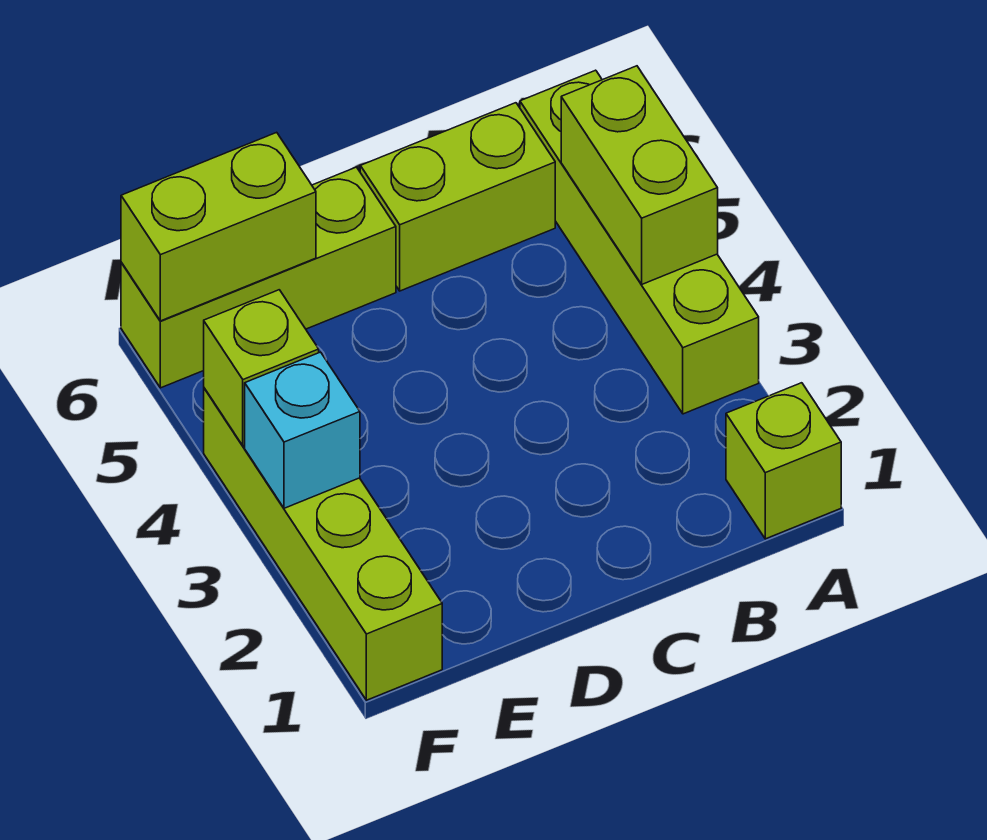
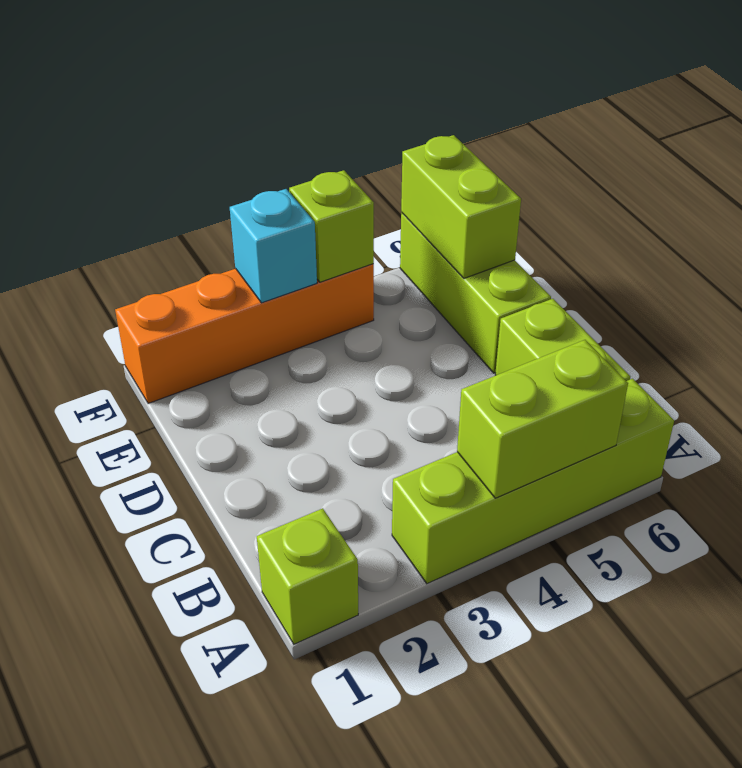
lime brick F1:F4 level 1 -> orange brick F1:F4 level 1

